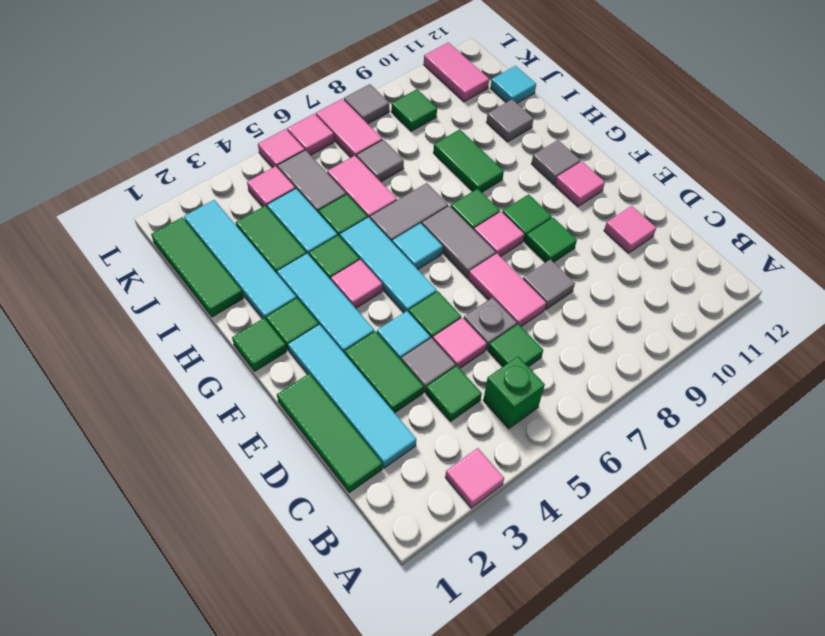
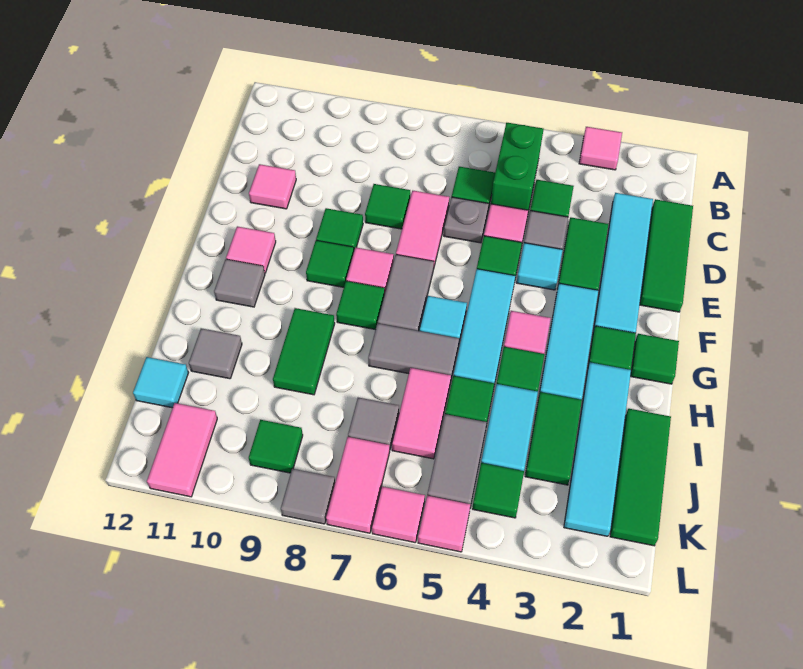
green brick B5 level 1 -> green brick B5:C5 level 1
grey tile D8 level 1 -> green tile D8 level 1
pink tile K4 level 1 -> green tile K4 level 1

